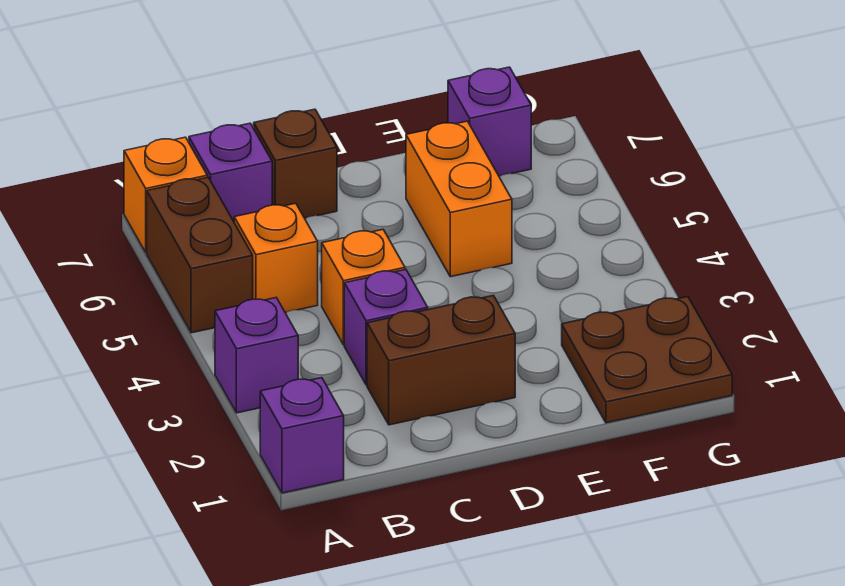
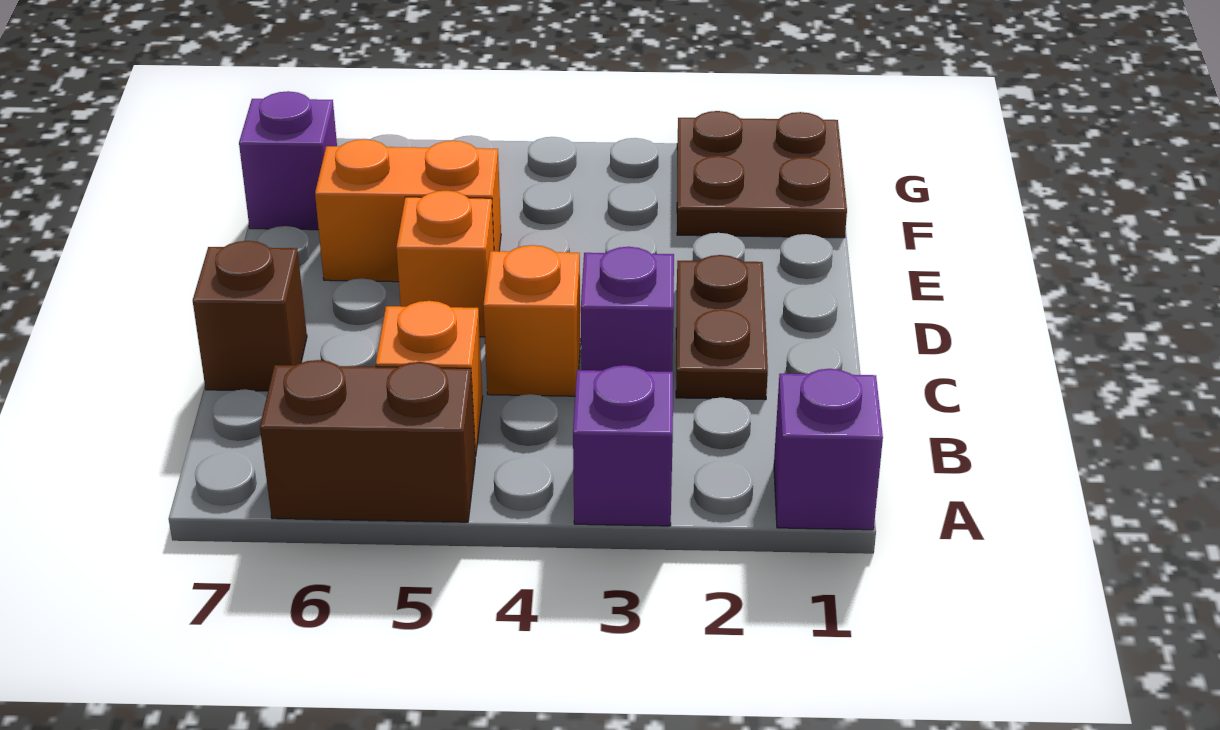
orange brick A7 level 1 -> orange brick D5 level 1
purple brick B7 level 1 -> none
brown brick C2:D2 level 1 -> brown plate C2:D2 level 1

